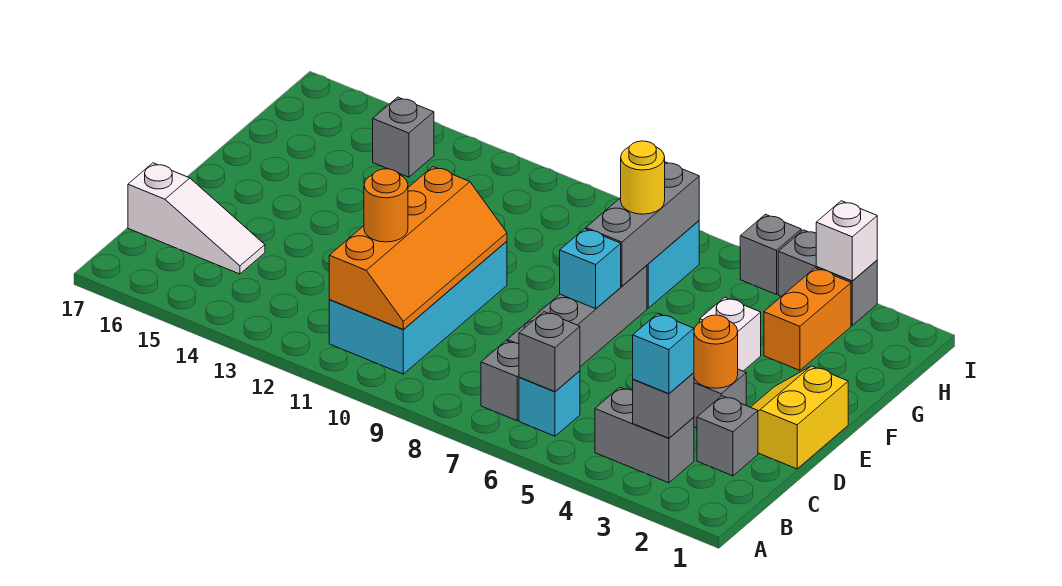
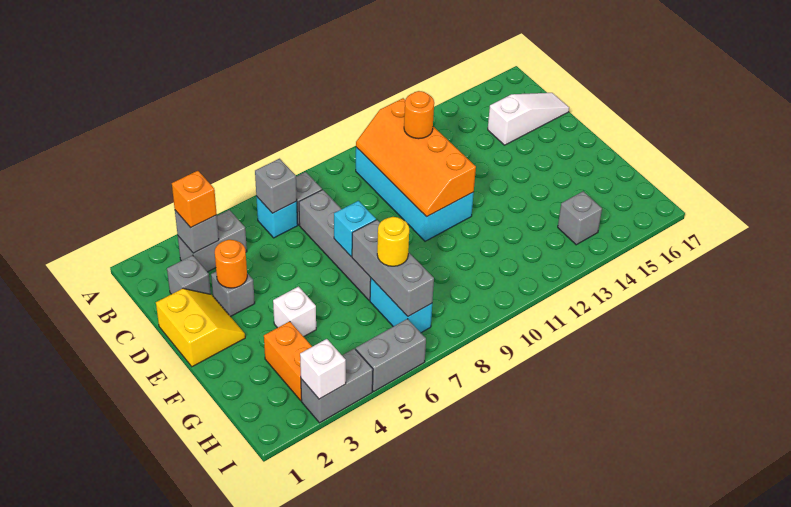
cyan brick B3 level 3 -> orange brick B3 level 3
white slope C15:C17 level 1 top 17 -> white slope C15:C17 level 1 top 15
grey brick I5 level 1 -> grey brick I5:I6 level 1

